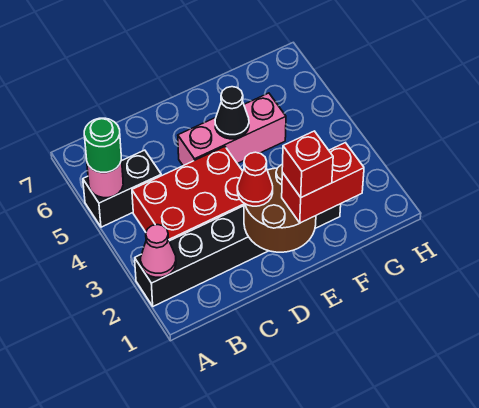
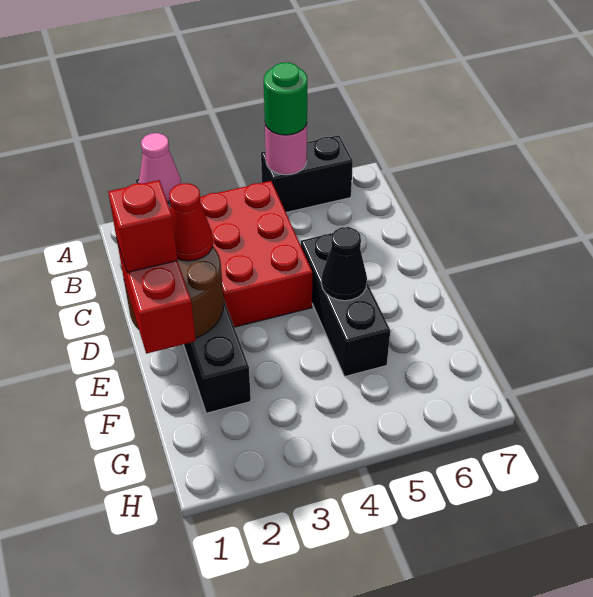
black brick A5:B5 level 1 -> black brick A5:A6 level 1
pink brick D5:F5 level 1 -> black brick D5:F5 level 1

